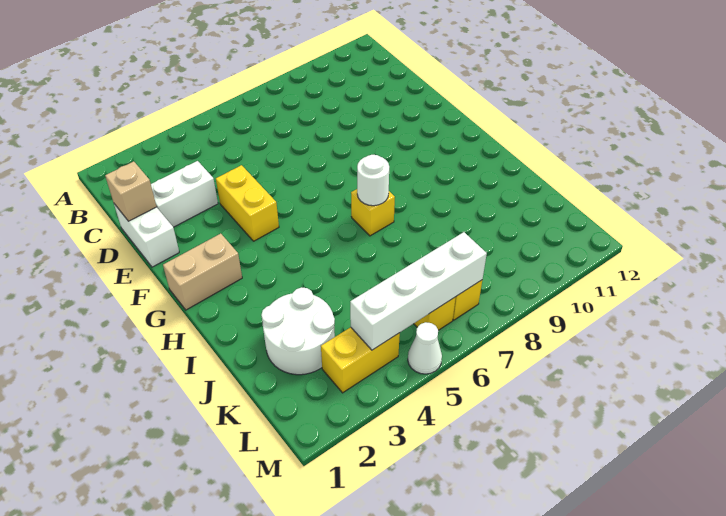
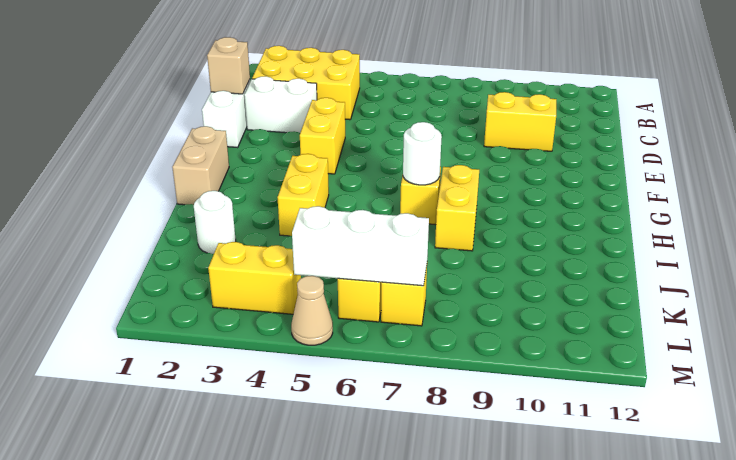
none -> yellow brick B2:C4 level 1
none -> yellow brick D9:D10 level 1
tan brick G1:G2 level 1 -> tan brick G1:H1 level 1
none -> yellow brick H4:I4 level 1
none -> yellow brick H8:I8 level 1
white round brick J2:K3 level 1 -> white round brick J2 level 1
white brick L4:L7 level 2 -> white brick L5:L7 level 2
white cone M5 level 1 -> tan cone M5 level 1

